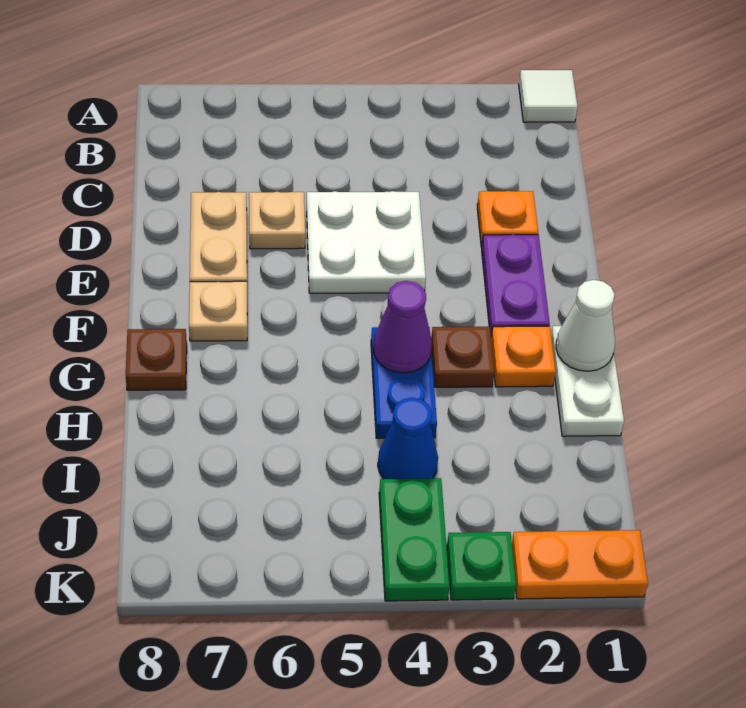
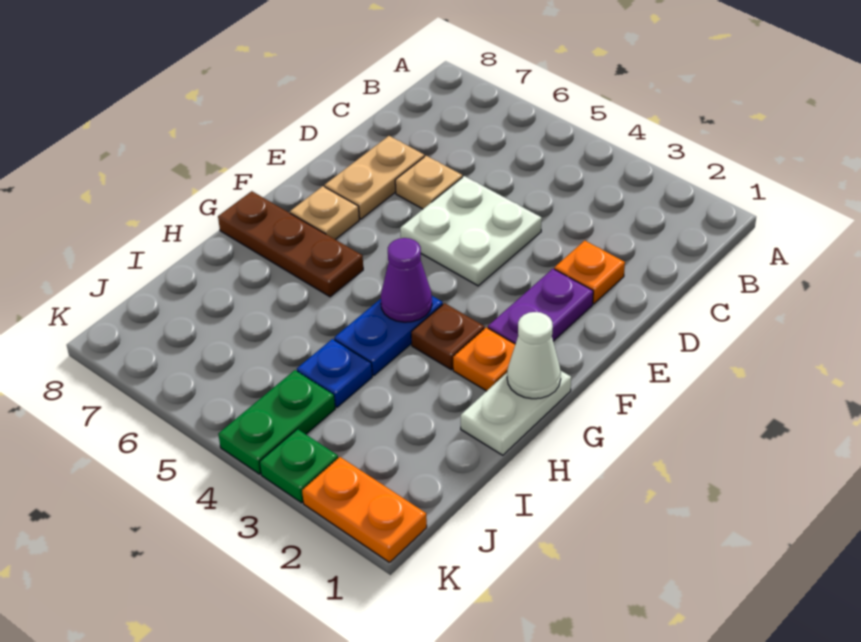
white tile A1 level 1 -> none
brown plate G8 level 1 -> brown plate G6:G8 level 1
blue cone I4 level 1 -> blue plate I4 level 1

